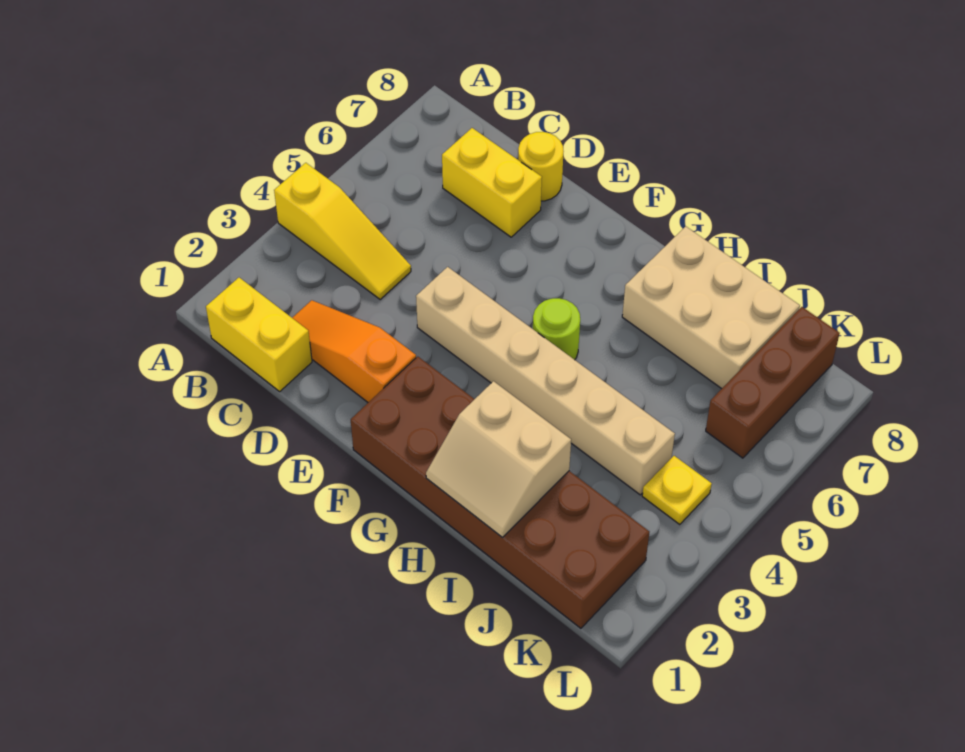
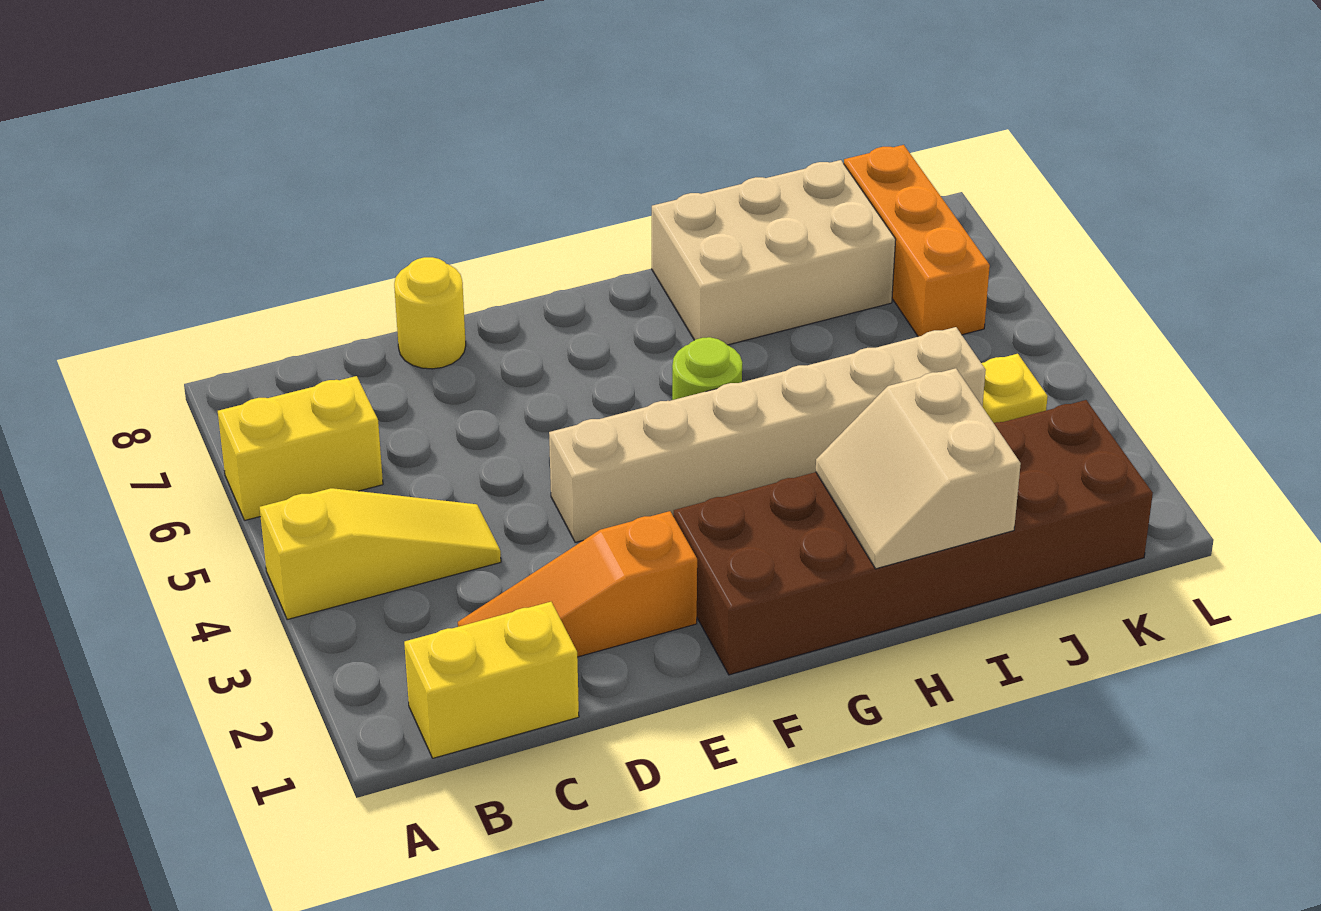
yellow brick C7:D7 level 1 -> yellow brick A6:B6 level 1
tan slope H1:I2 level 2 top 2 -> tan slope H1:I2 level 2 top I
brown brick K6:K8 level 1 -> orange brick K6:K8 level 1

